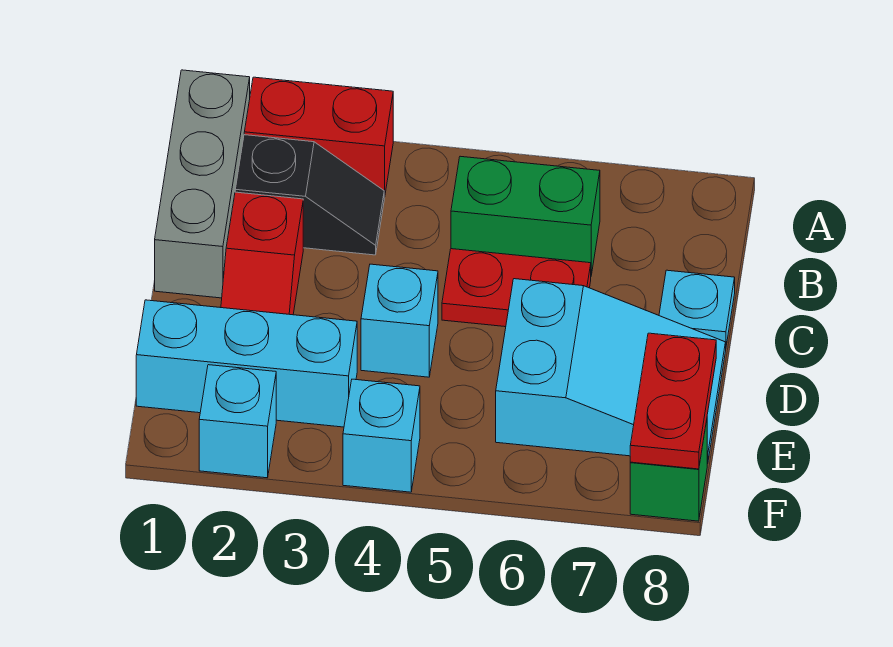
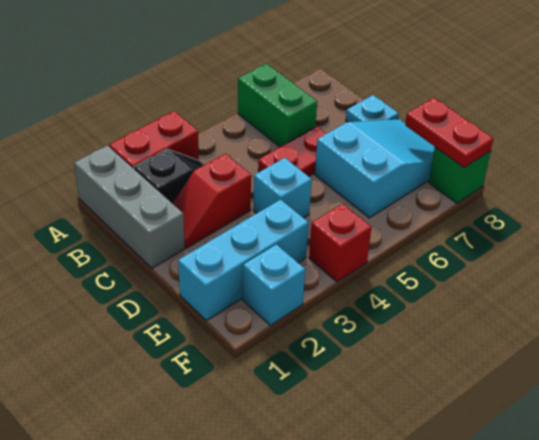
green brick B5:B6 level 1 -> green brick A6:B6 level 1
red slope C2:D2 level 1 top C -> red slope C2:C3 level 1 top 3
cyan brick F4 level 1 -> red brick F4 level 1

